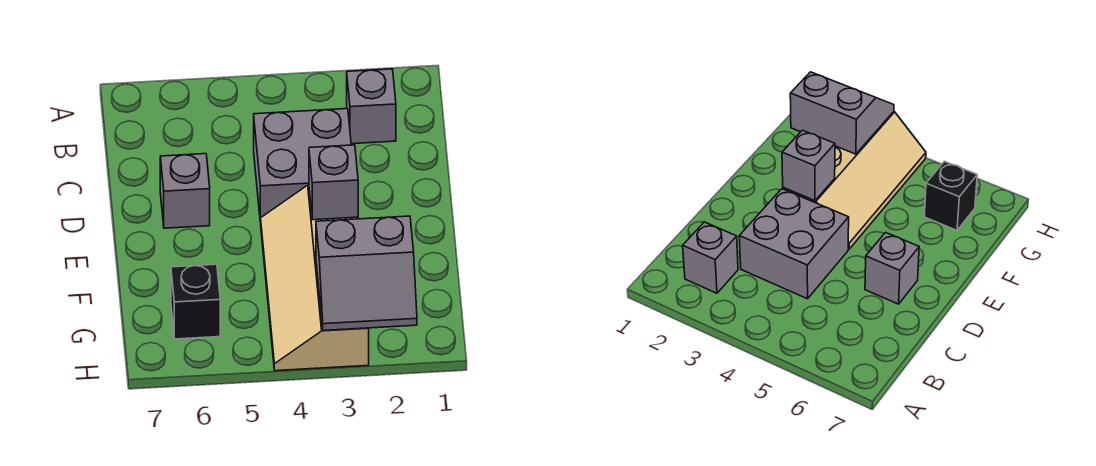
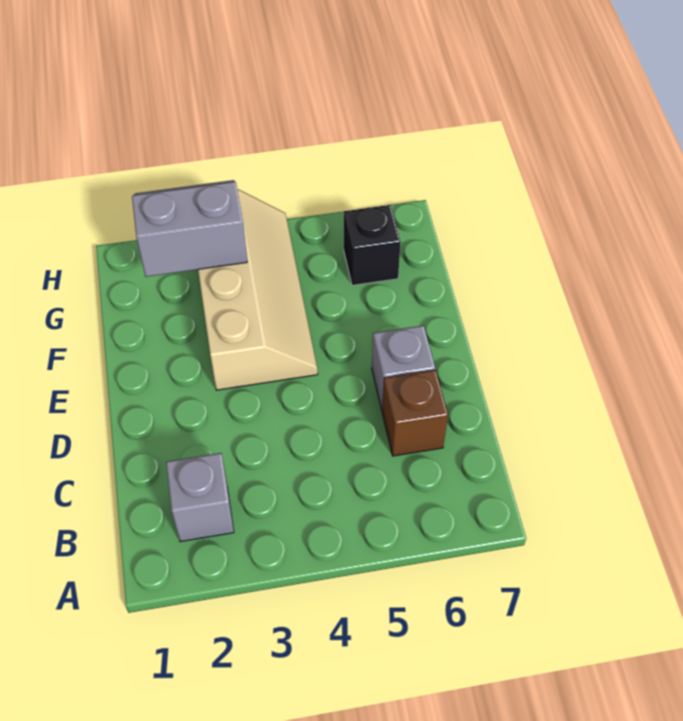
grey brick C3:D4 level 1 -> none
none -> brown brick C6 level 1
grey brick E3 level 2 -> none

